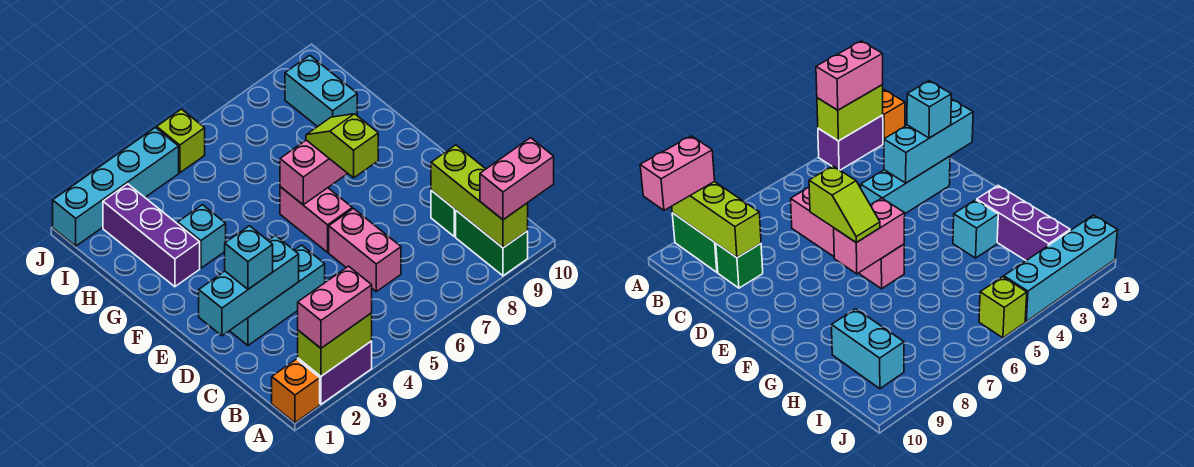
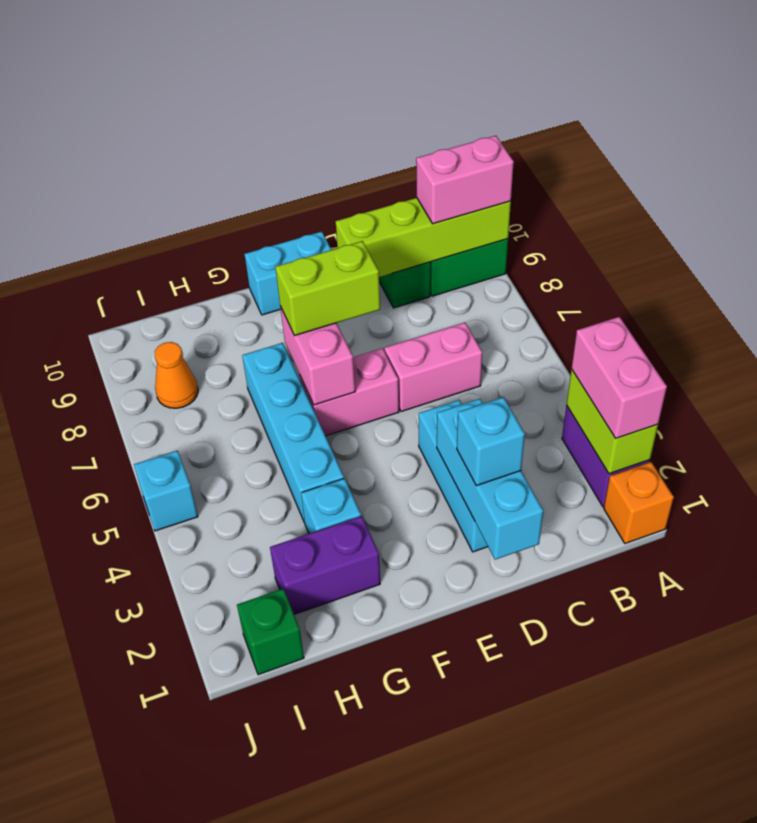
lime brick A9:C9 level 2 -> lime brick A9:D9 level 2
pink brick A9:A10 level 3 -> pink brick A9:B9 level 3
lime slope E7:F7 level 3 top E -> lime brick E7:F7 level 3
purple brick G2:I2 level 1 -> purple brick G2:H2 level 1
cyan brick H9:I9 level 1 -> cyan brick E10:F10 level 1
none -> green brick I1 level 1
none -> orange cone I8 level 1
cyan brick J1:J4 level 1 -> cyan brick G4:G7 level 1
lime brick J5 level 1 -> cyan brick J5 level 1

